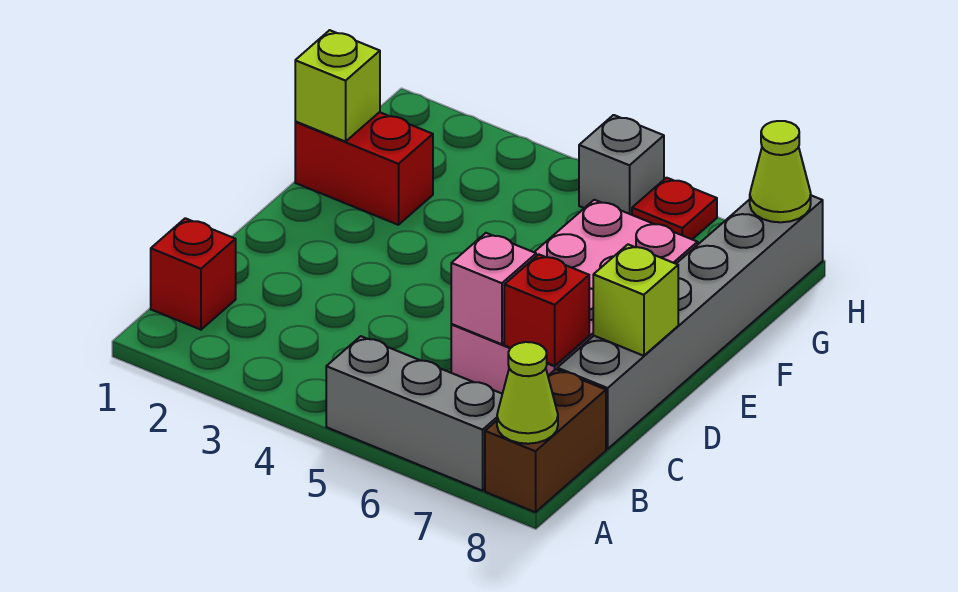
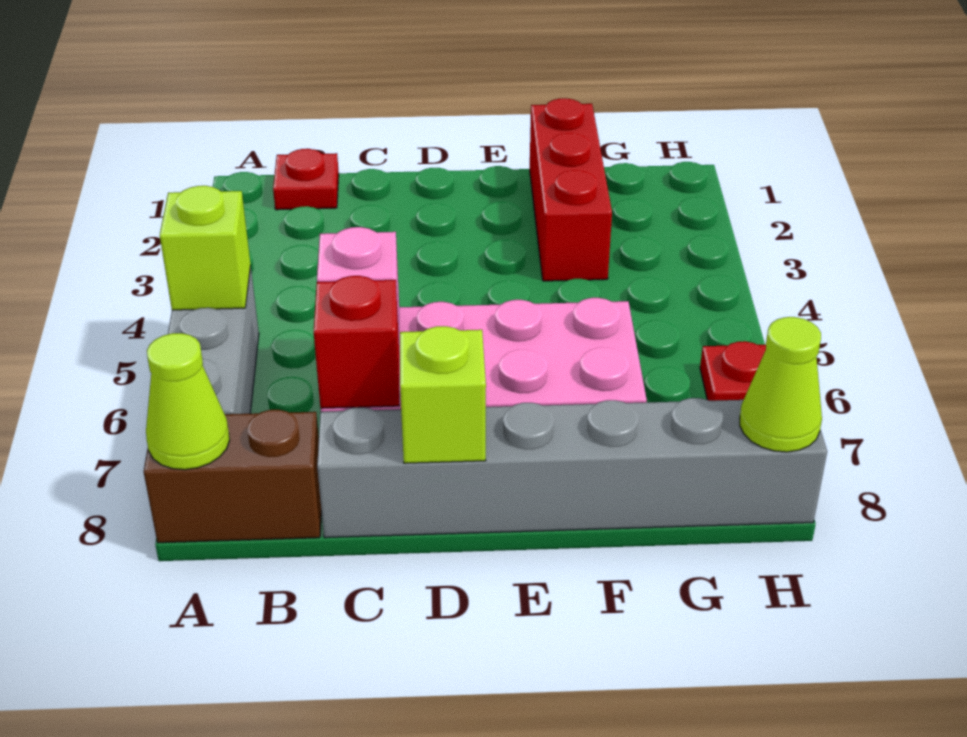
red brick B1 level 1 -> red plate B1 level 1
red brick F1:F2 level 1 -> red brick F1:F3 level 1
lime brick F1 level 2 -> lime brick A5 level 2
grey brick H5 level 1 -> none

